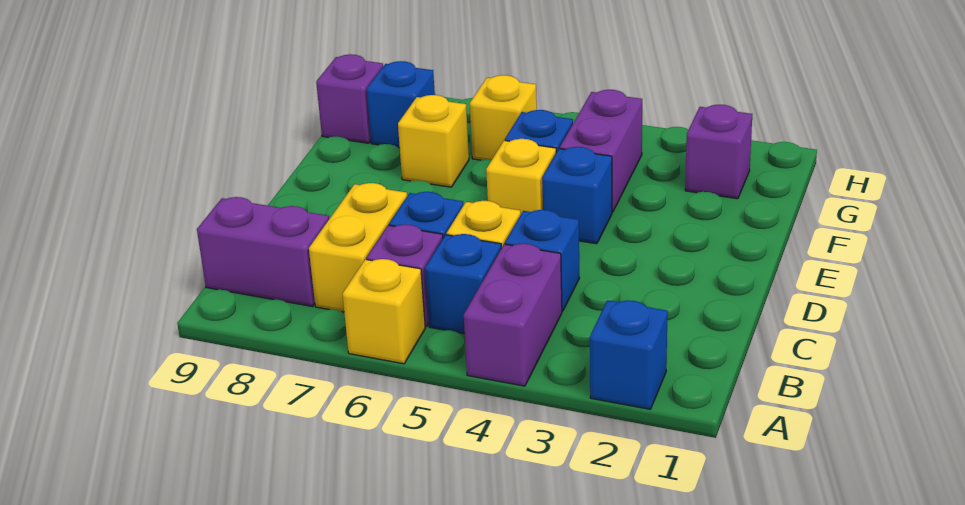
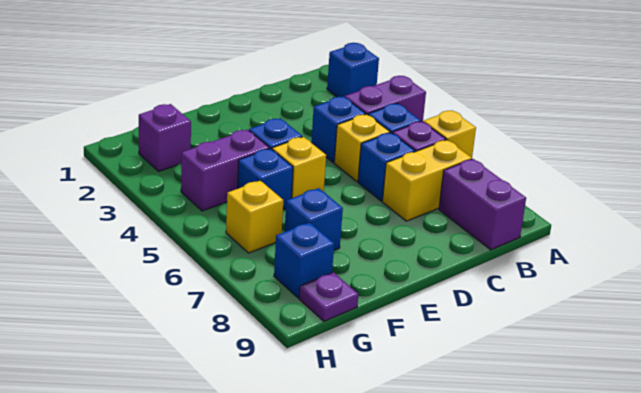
yellow brick F7 level 1 -> blue brick F7 level 1
purple brick G9 level 1 -> purple plate G9 level 1

